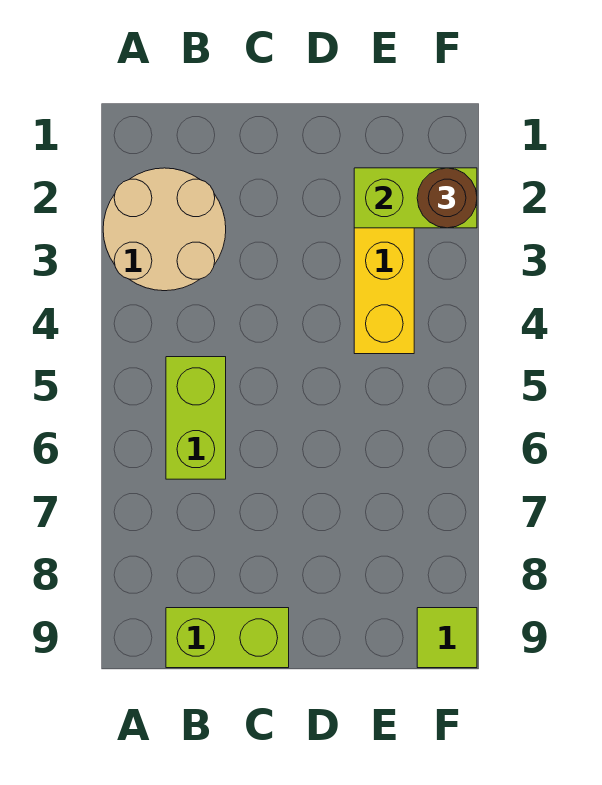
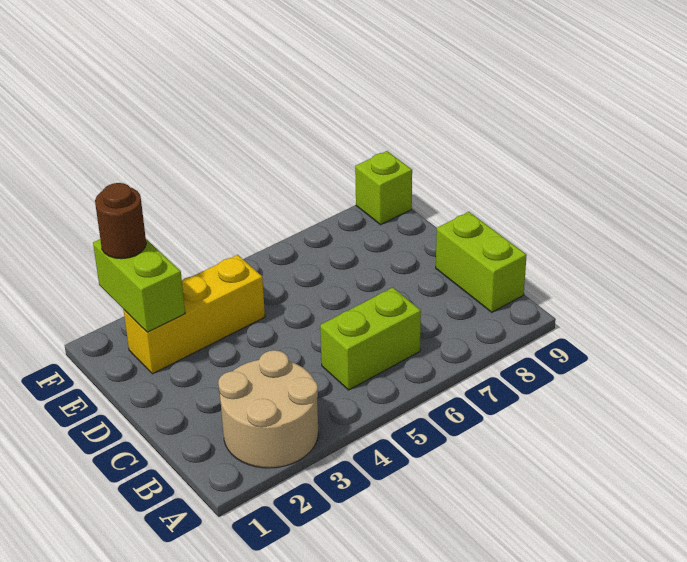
lime tile F9 level 1 -> lime brick F9 level 1

